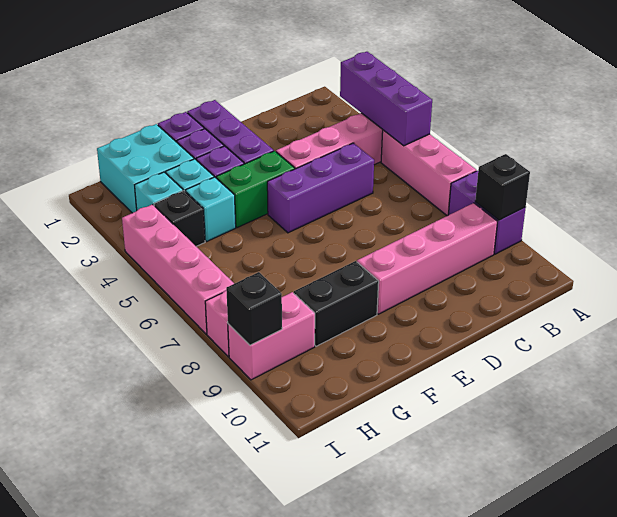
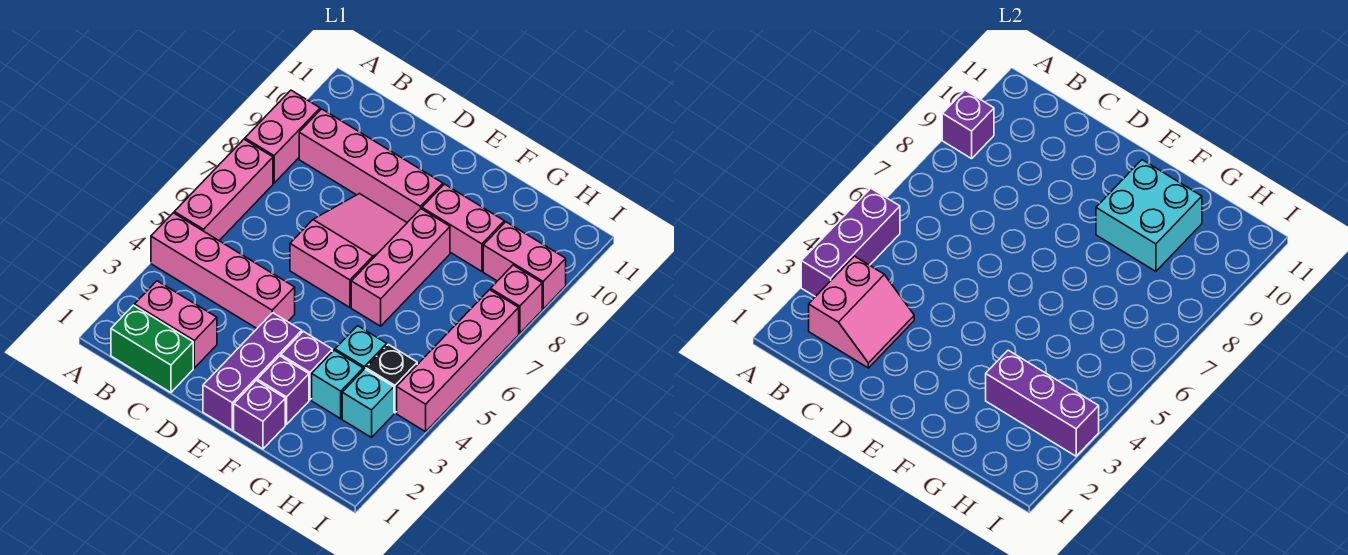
purple brick A8:A9 level 1 -> pink brick A8:A9 level 1
black brick A9 level 2 -> purple brick A9 level 2
none -> pink brick B2:C2 level 1
none -> pink slope B2:C3 level 2 top B
purple brick C5:E5 level 1 -> purple brick G3:I3 level 2
none -> pink slope D6:E8 level 1 top 6
green brick E4:F4 level 1 -> green brick B1:C1 level 1
none -> pink brick F6:F8 level 1
black brick F9:G9 level 1 -> pink brick F9:G9 level 1
cyan brick G1:H2 level 1 -> cyan brick F9:G10 level 2
black brick I9 level 2 -> none

